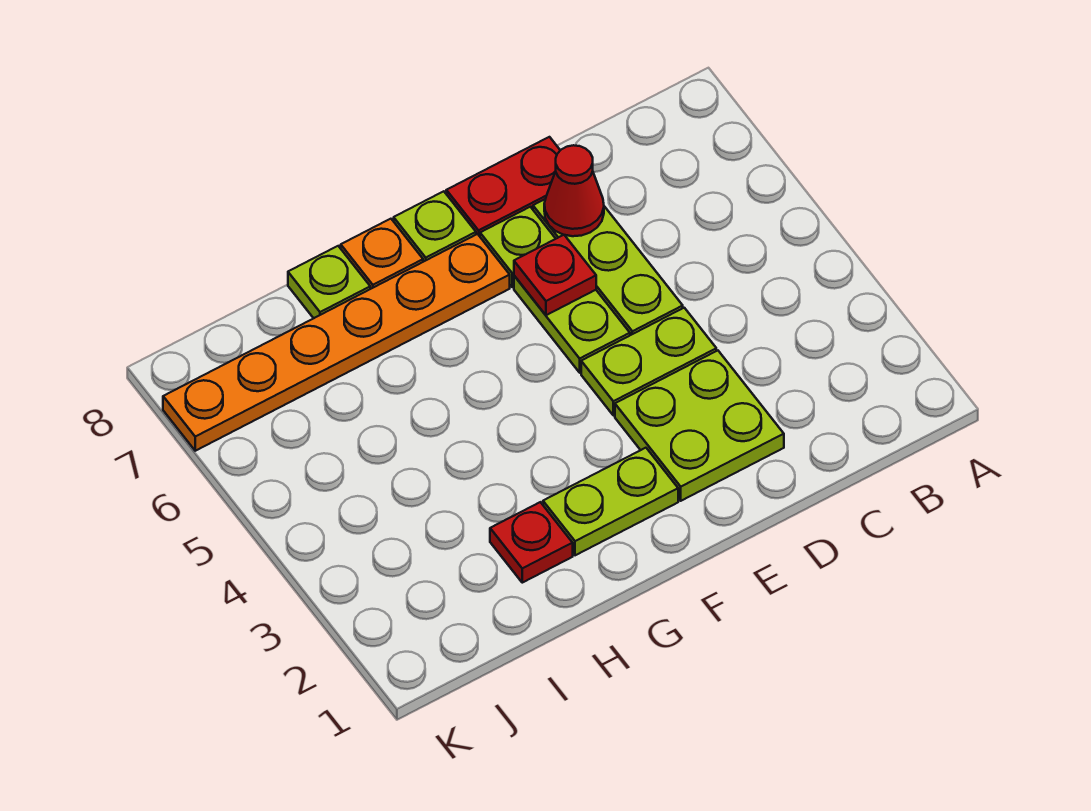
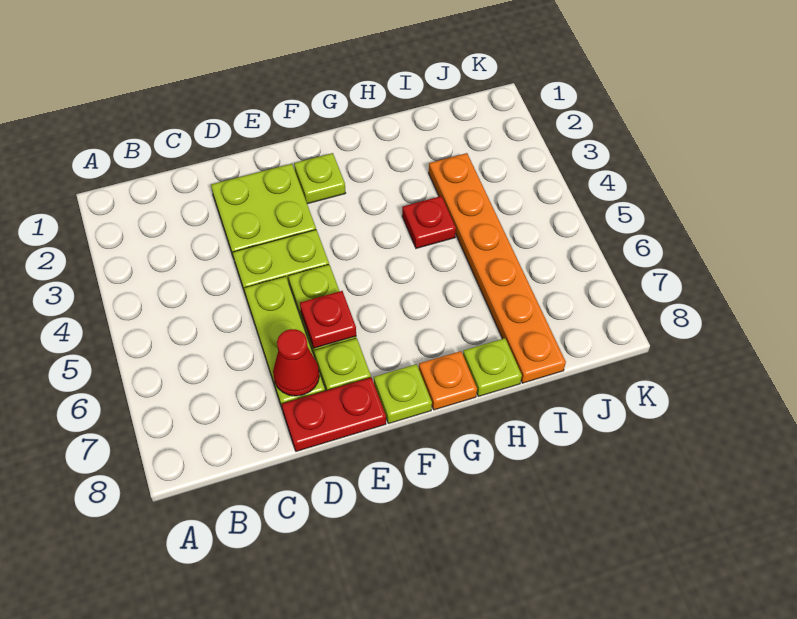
lime plate F2:G2 level 1 -> lime plate F2 level 1
orange plate F7:K7 level 1 -> orange plate I3:I8 level 1
red plate H2 level 1 -> red plate H4 level 1

